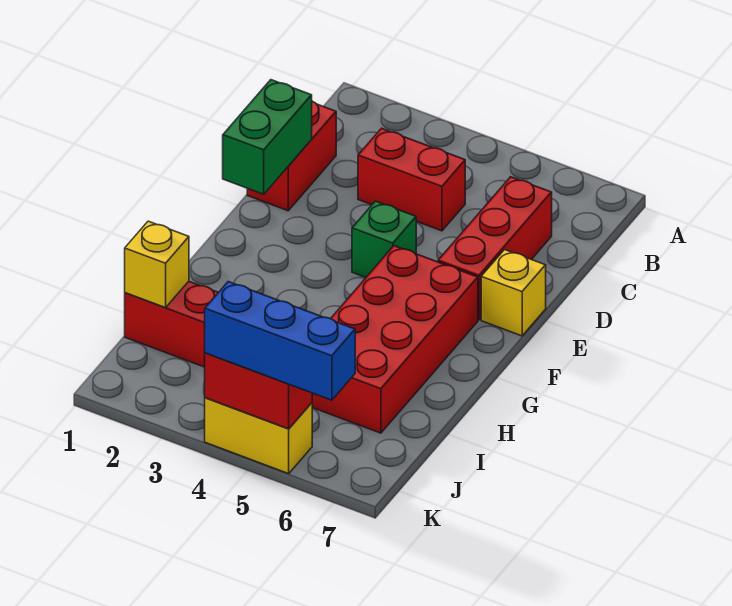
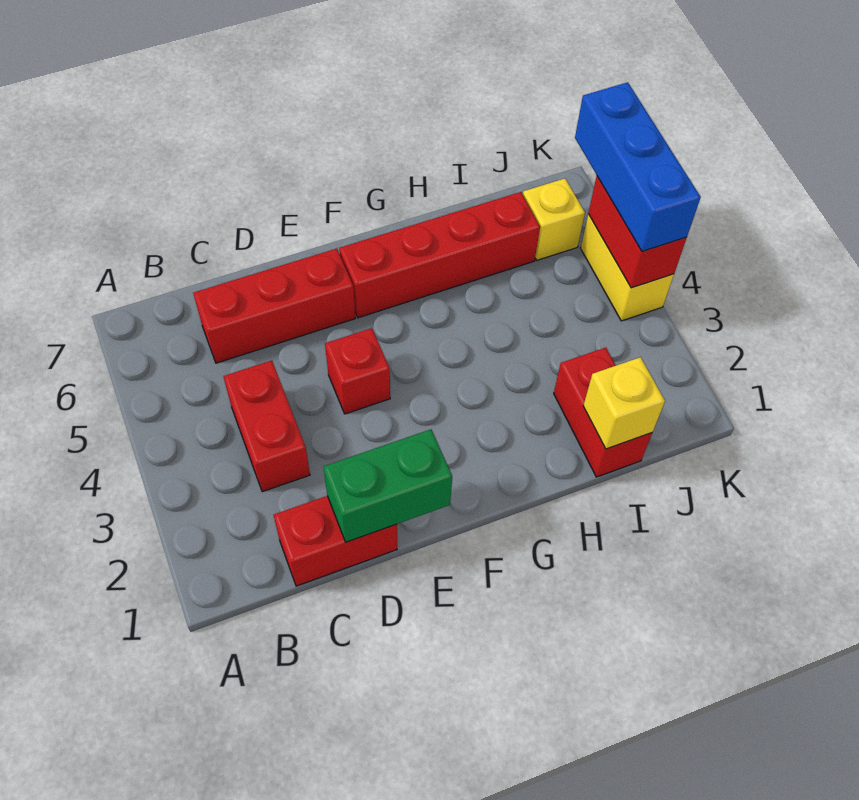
green brick E4 level 1 -> red brick E4 level 1
yellow brick E7 level 1 -> yellow brick J6 level 1
red brick F5:I6 level 1 -> red brick F6:I6 level 1

